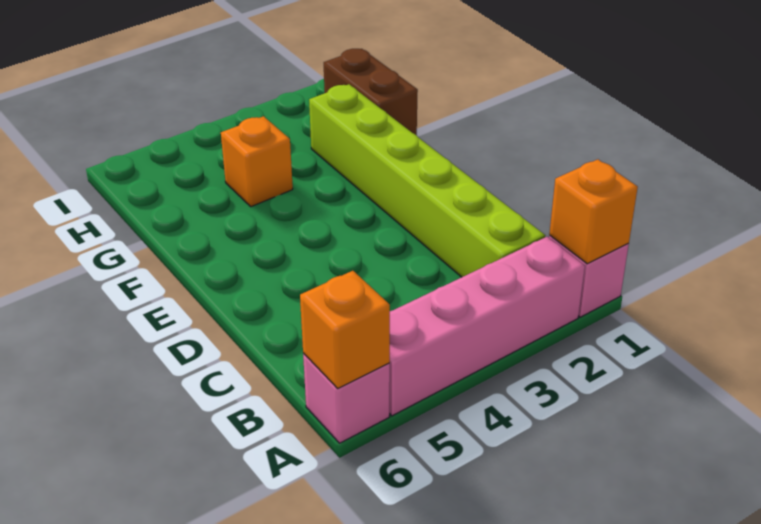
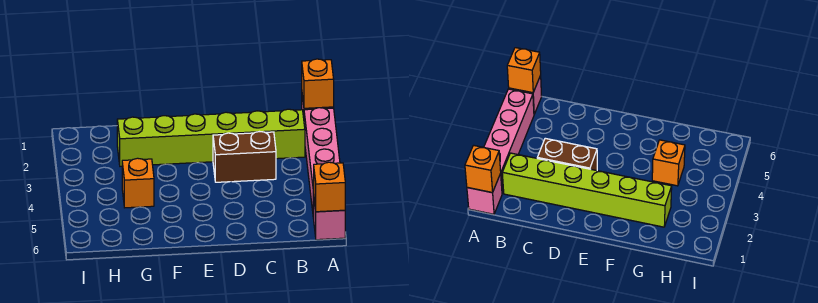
brown brick G1:H1 level 1 -> brown brick C3:D3 level 1

